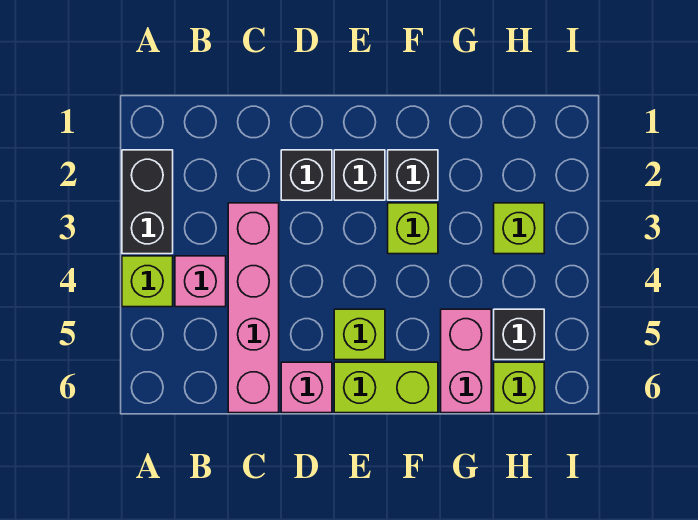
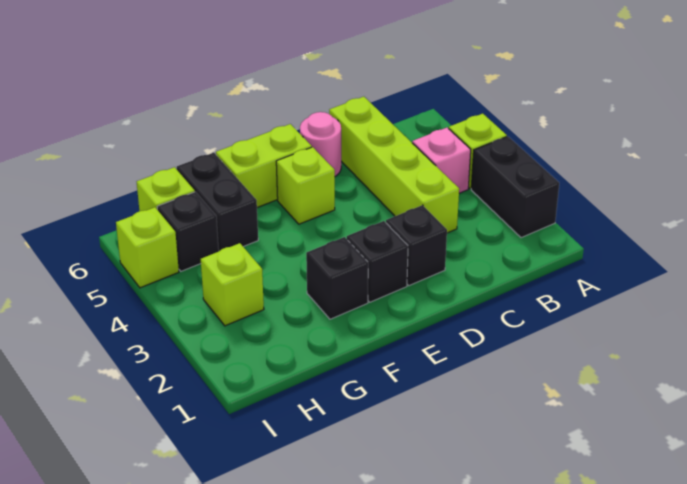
pink brick C3:C6 level 1 -> lime brick C3:C6 level 1
pink brick D6 level 1 -> pink round brick D6 level 1
lime brick F3 level 1 -> lime brick I5 level 1
pink brick G5:G6 level 1 -> black brick G5:G6 level 1

